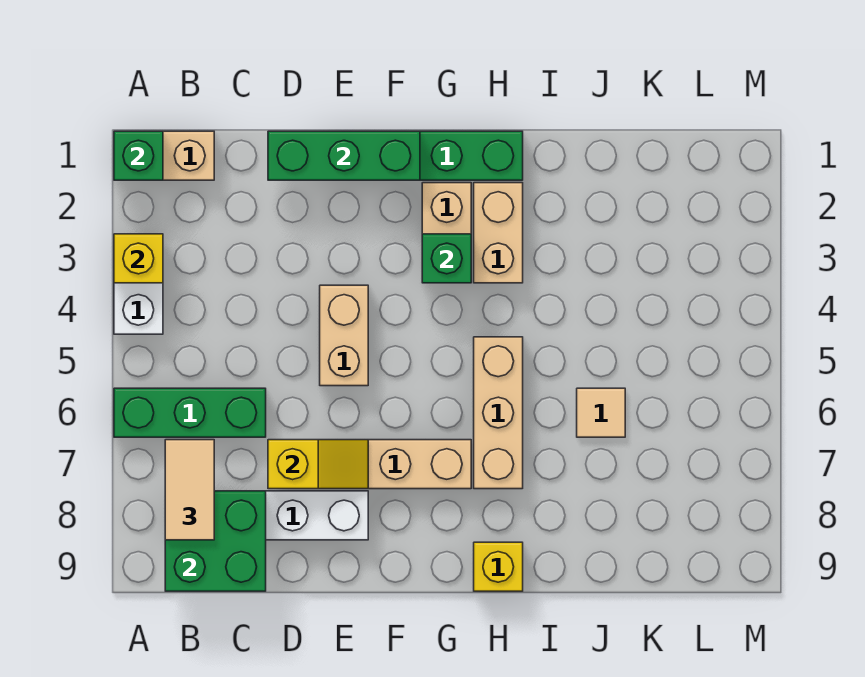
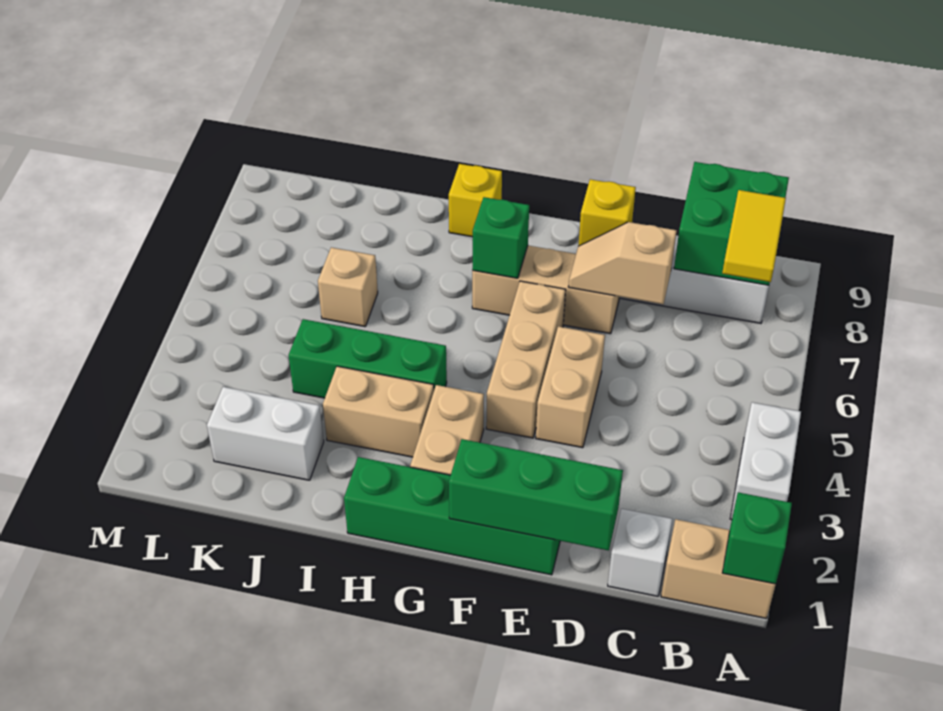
yellow brick A3 level 2 -> yellow brick E8 level 2
green brick A6:C6 level 1 -> green brick H4:J4 level 1
tan tile B7:B8 level 3 -> yellow tile B7:B8 level 3
none -> white brick C1 level 1
yellow slope D7:E7 level 2 top D -> tan slope D7:E7 level 2 top D
green brick G3 level 2 -> green brick G7 level 2
tan brick H2:H3 level 1 -> tan brick H3:I3 level 1
tan brick H5:H7 level 1 -> tan brick F4:F6 level 1
none -> white brick J2:K2 level 1
tan tile J6 level 1 -> tan brick J6 level 1

